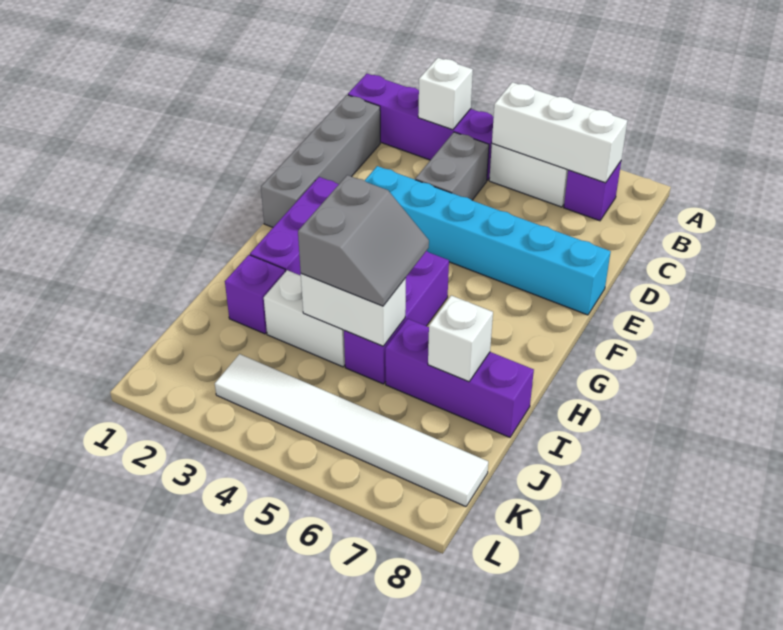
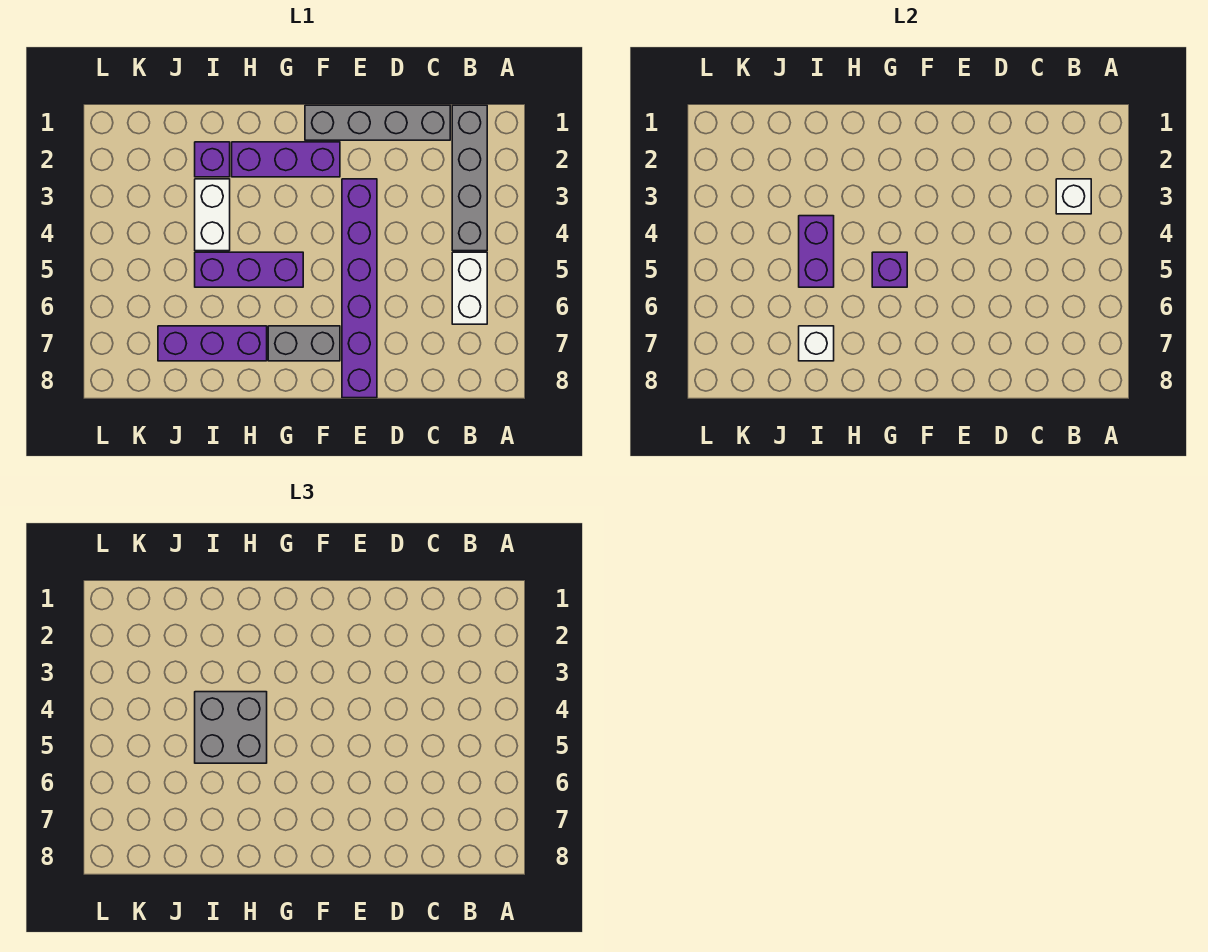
purple brick B1:B4 level 1 -> grey brick B1:B4 level 1
white brick B5:B7 level 2 -> none
purple brick B7 level 1 -> purple brick G5 level 2
grey brick C4:D4 level 1 -> grey brick F7:G7 level 1
cyan brick E3:E8 level 1 -> purple brick E3:E8 level 1
grey slope H4:I5 level 3 top 4 -> grey brick H4:I5 level 3
white brick I4:I5 level 2 -> purple brick I4:I5 level 2
purple brick I6:I8 level 1 -> purple brick H7:J7 level 1
white tile K3:K8 level 1 -> none

